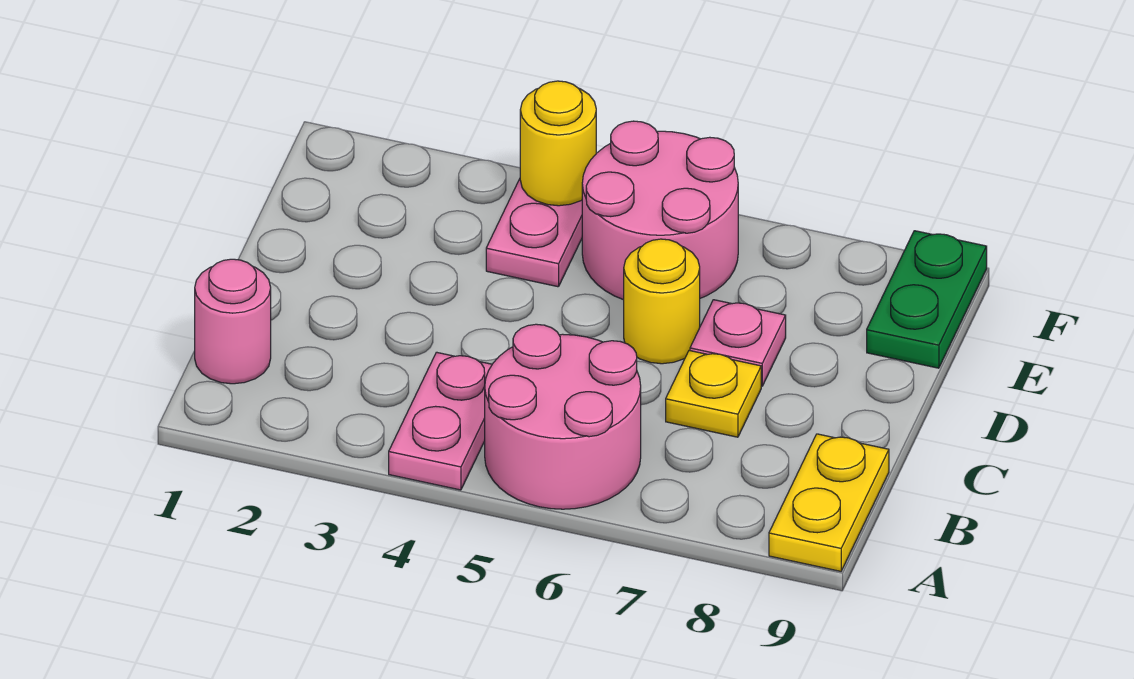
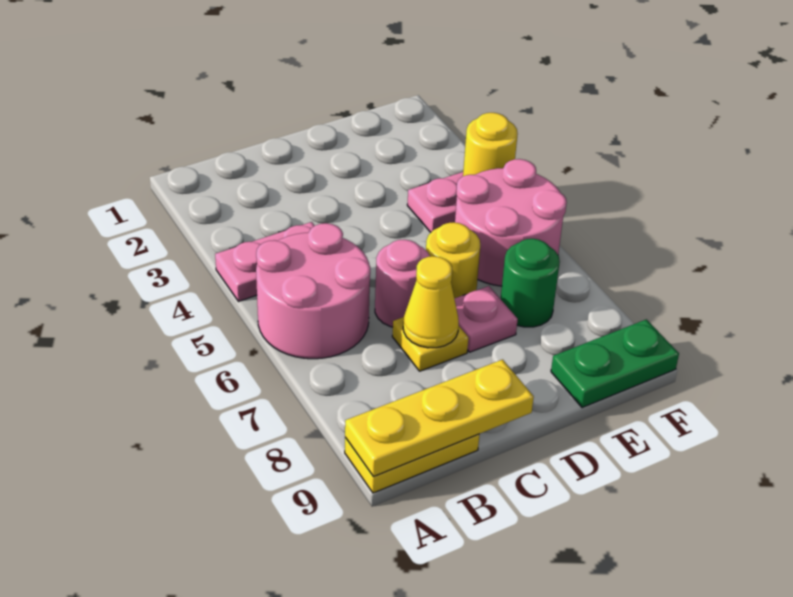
none -> yellow plate A9:C9 level 2
pink round brick B1 level 1 -> pink round brick C6 level 1
none -> yellow cone C7 level 2
none -> green round brick E7 level 1

